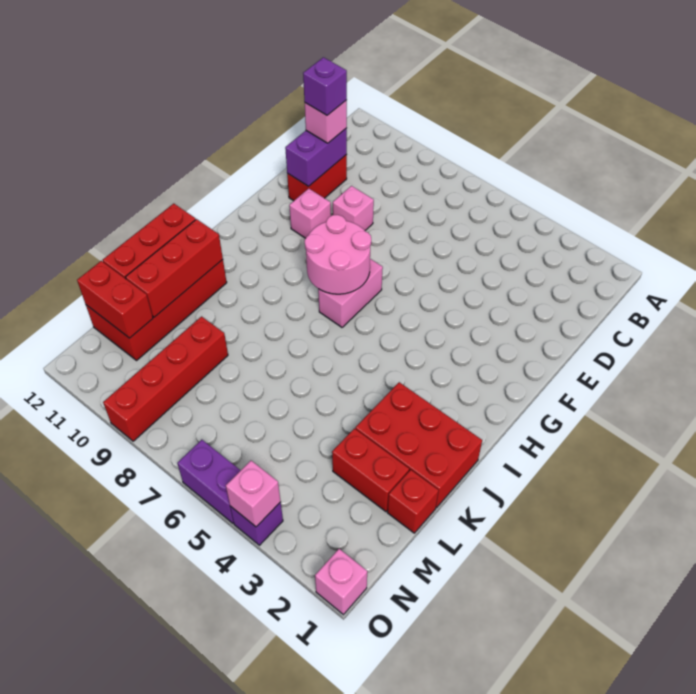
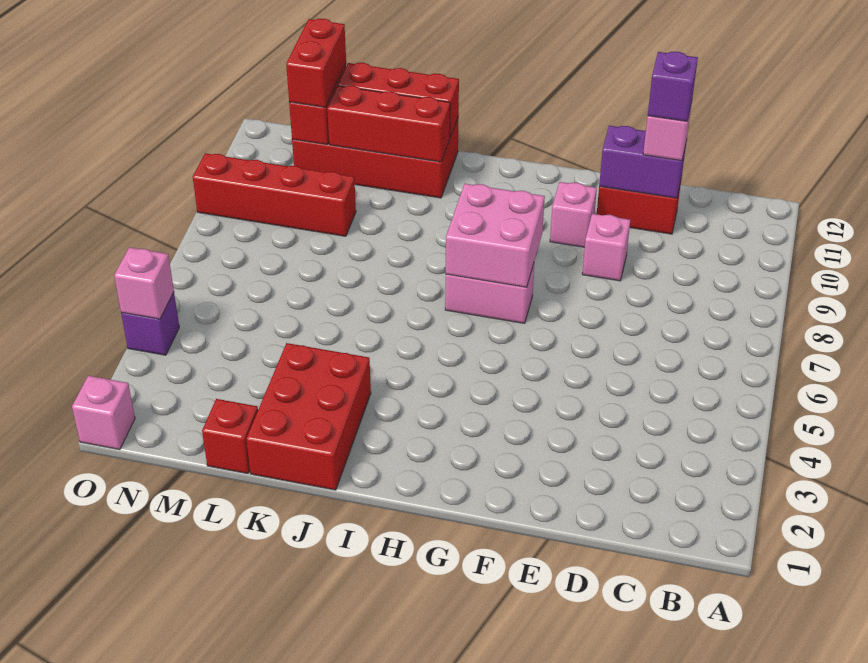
pink round brick G7:H8 level 2 -> pink brick G7:H8 level 2
red brick L2:L3 level 1 -> red brick M11:M12 level 3
purple brick O5:O6 level 1 -> none

